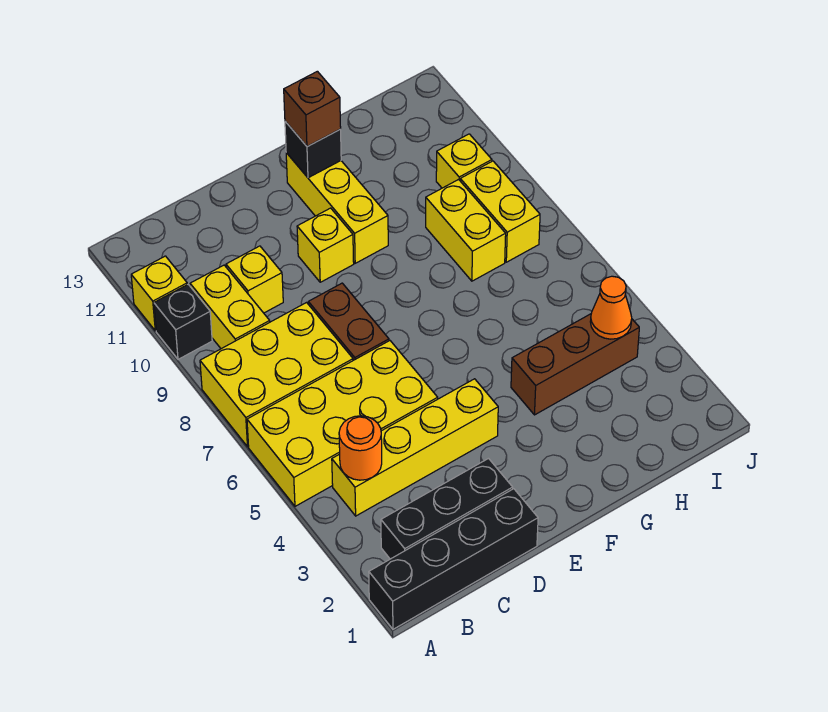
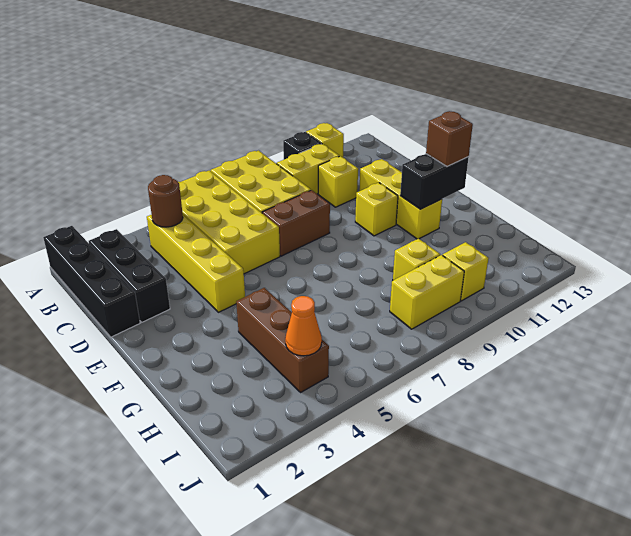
orange round brick B4 level 2 -> brown round brick B4 level 2
yellow brick F10:F12 level 1 -> yellow brick D11:F11 level 1
black brick F12 level 2 -> black brick F11:F12 level 2
yellow brick H8:H9 level 1 -> yellow brick H9 level 1

